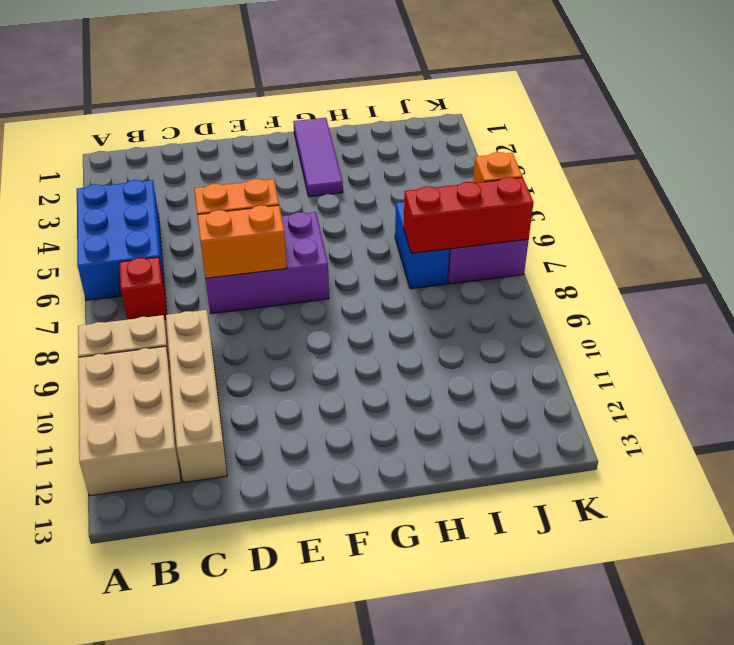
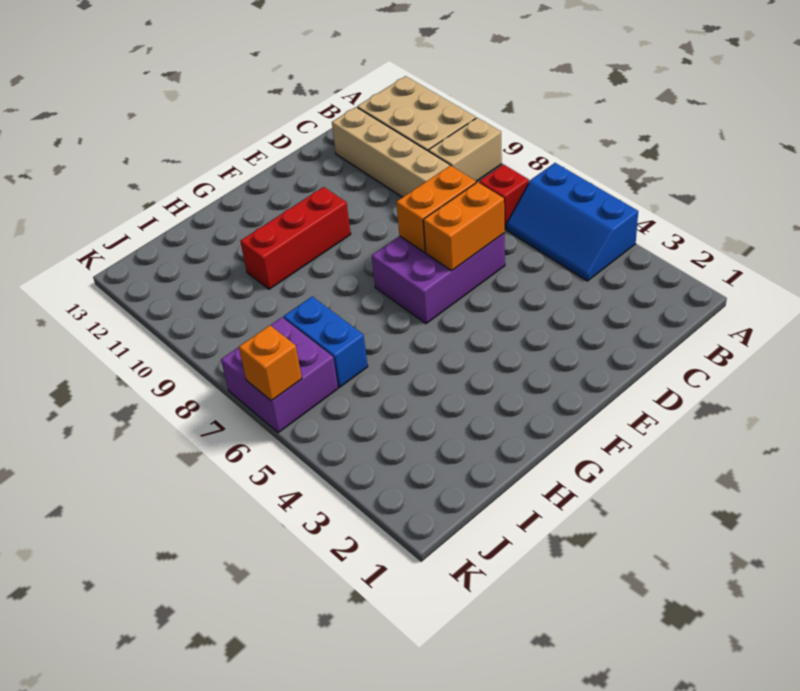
blue brick A4:B6 level 1 -> blue slope A4:B6 level 1 top A
purple tile G1:G3 level 1 -> none
red brick I7:K7 level 2 -> red brick F10:H10 level 1

